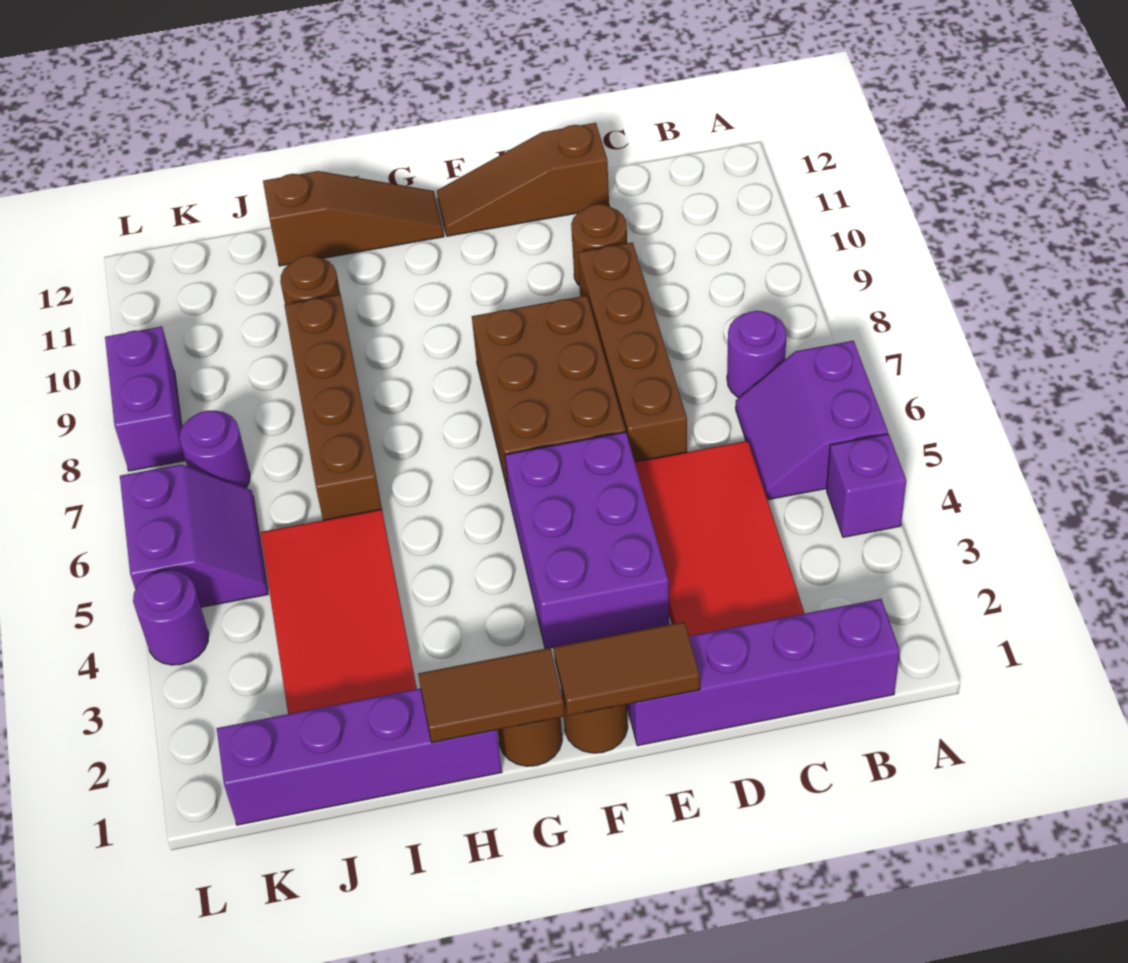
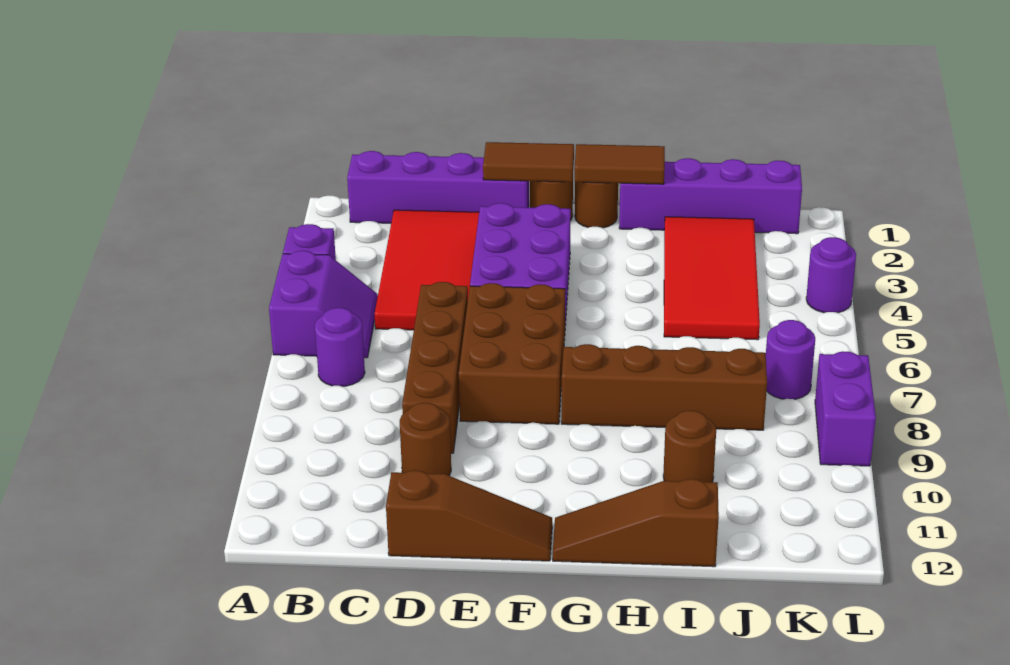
brown brick I6:I9 level 1 -> brown brick G8:J8 level 1
purple slope K5:L6 level 1 top L -> none

